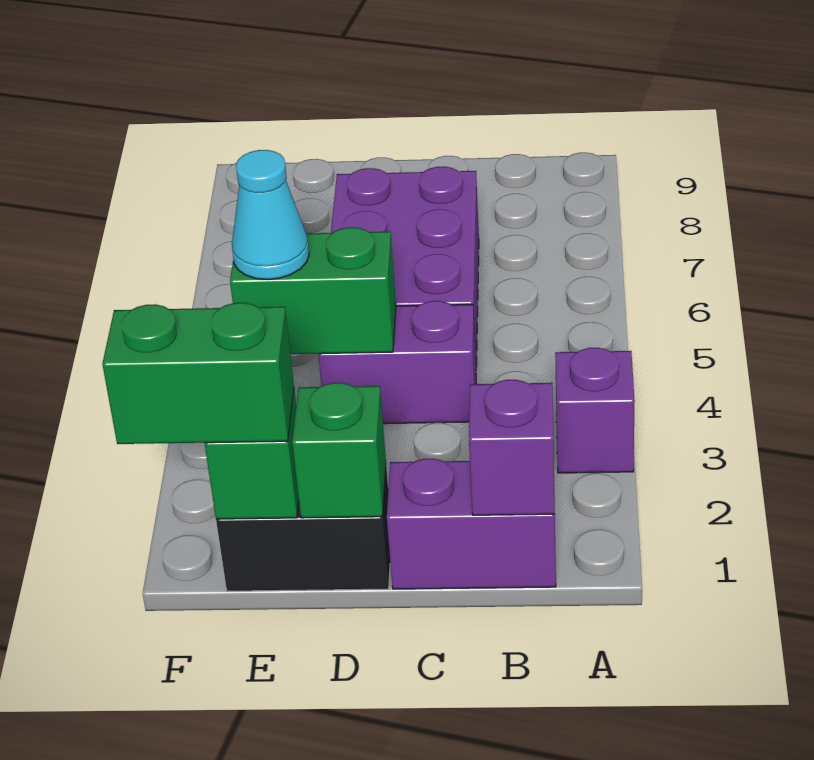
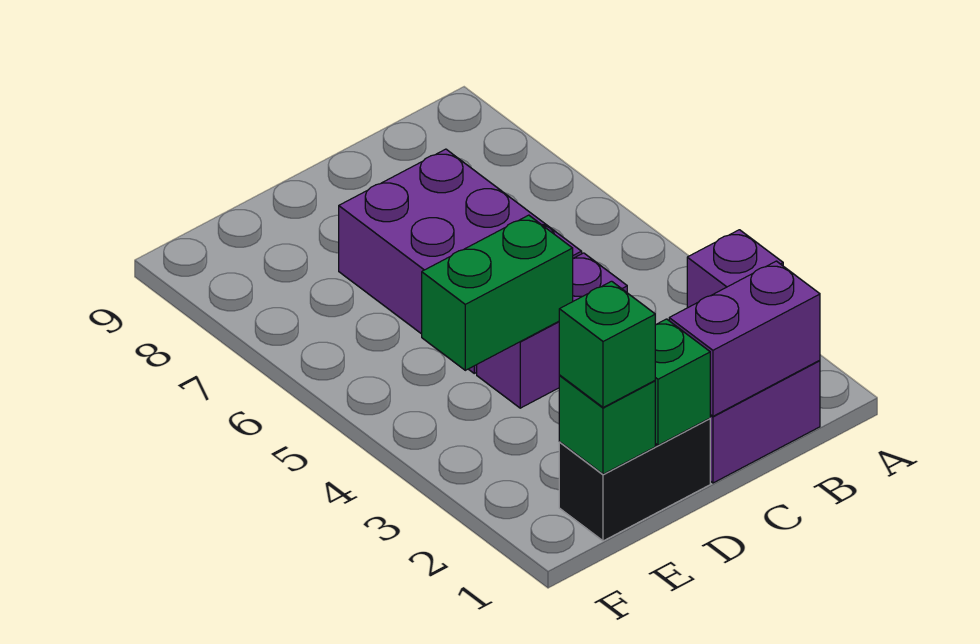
purple brick B1 level 2 -> purple brick B1:C1 level 2
green brick E1:F1 level 3 -> green brick E1 level 3
cyan cone E4 level 3 -> none

